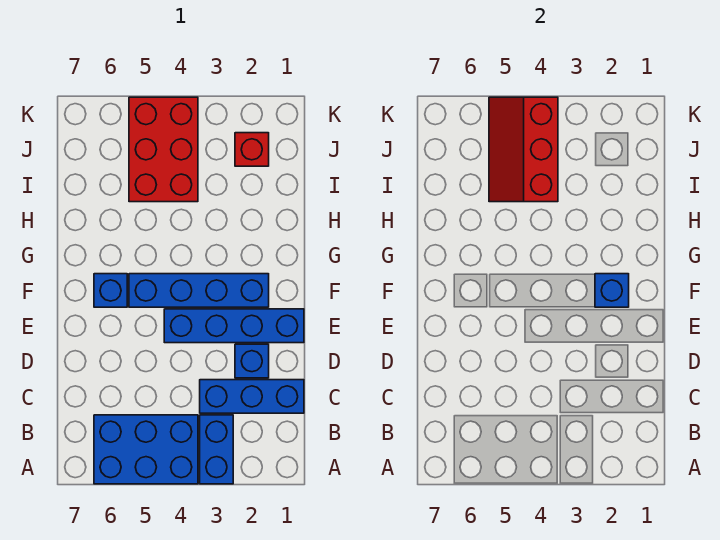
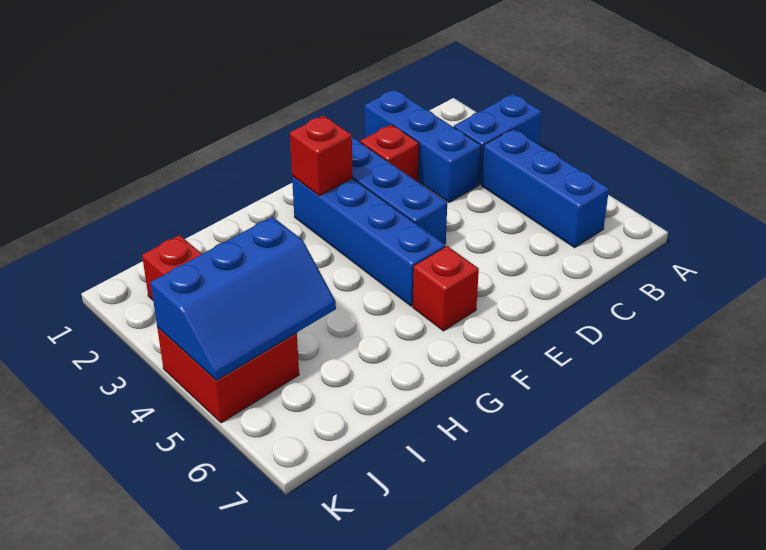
blue brick A4:B6 level 1 -> blue brick B4:B6 level 1
blue brick D2 level 1 -> red brick D2 level 1
blue brick F2 level 2 -> red brick F2 level 2
blue brick F6 level 1 -> red brick F6 level 1
red brick I4:K5 level 1 -> red brick J4:K5 level 1
red slope I4:K5 level 2 top 4 -> blue slope I4:K5 level 2 top 4

